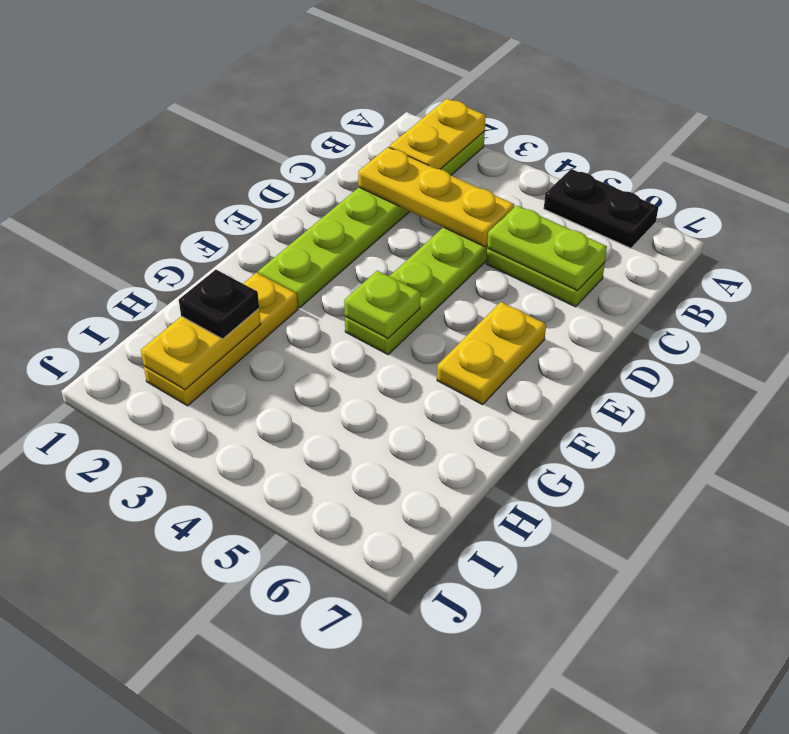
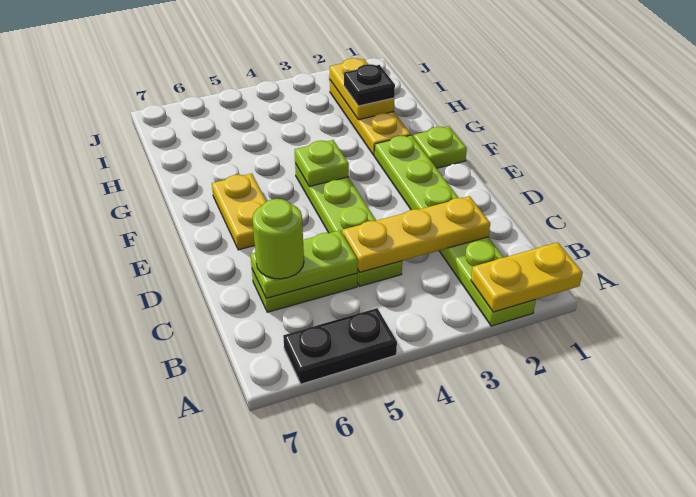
yellow plate A2:B2 level 2 -> yellow plate A1:A2 level 2
none -> lime round brick C6 level 3
none -> lime plate F1 level 1

